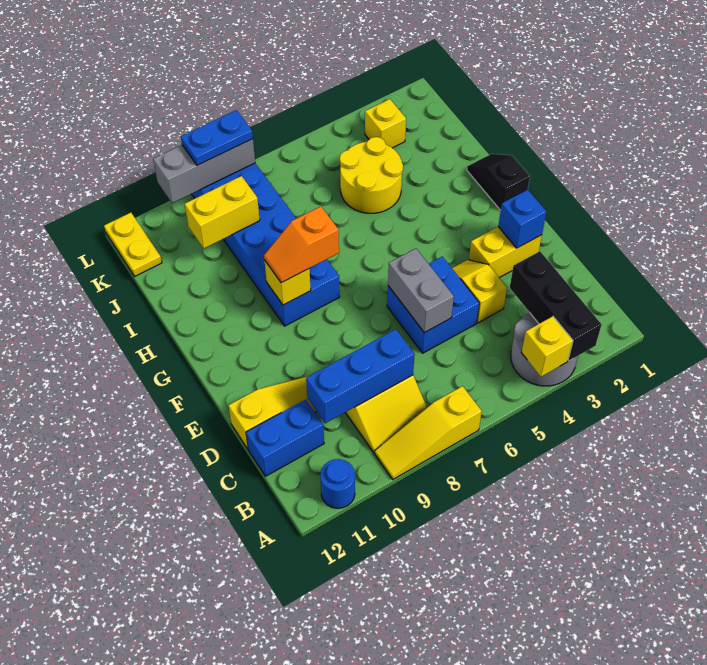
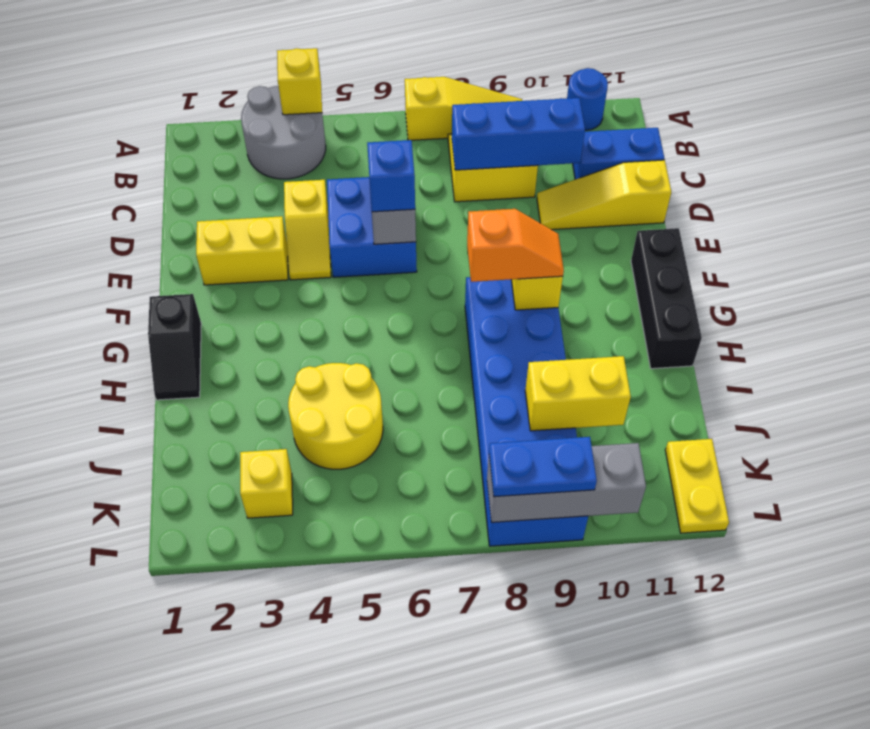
black brick A3:C3 level 2 -> black brick F12:H12 level 1
blue brick E2 level 2 -> blue brick E6 level 3

